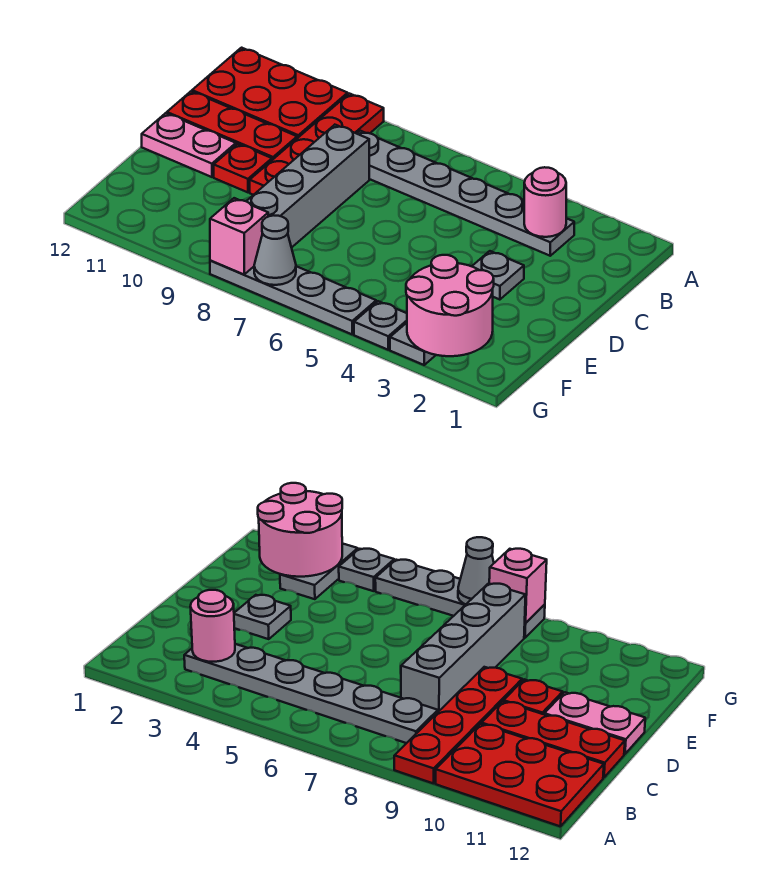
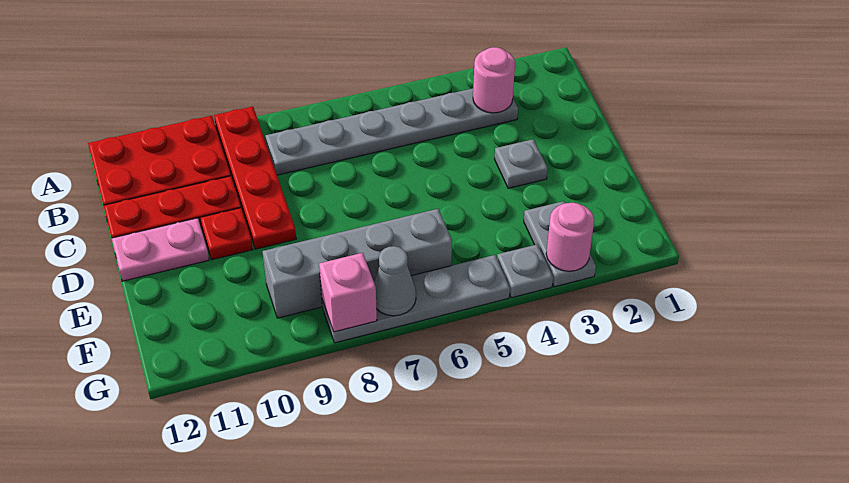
grey brick C8:F8 level 1 -> grey brick F6:F9 level 1
pink round brick F2:G3 level 2 -> pink round brick G3 level 2

